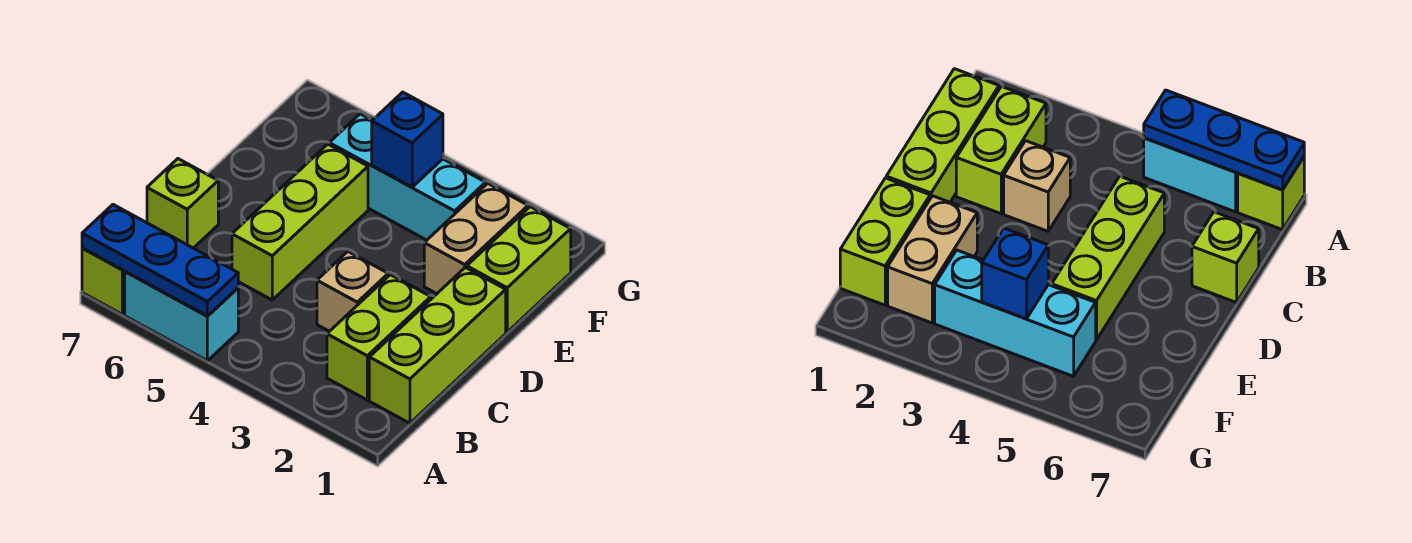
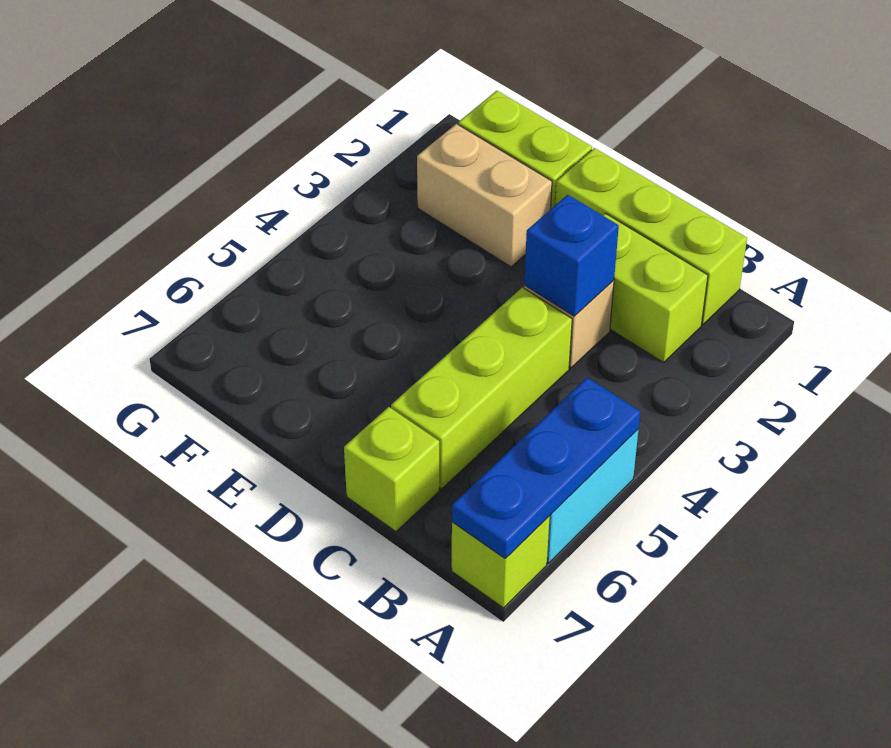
lime brick C5:E5 level 1 -> lime brick C4:C6 level 1
cyan brick F3:F5 level 1 -> none
blue brick F4 level 2 -> blue brick C3 level 2

